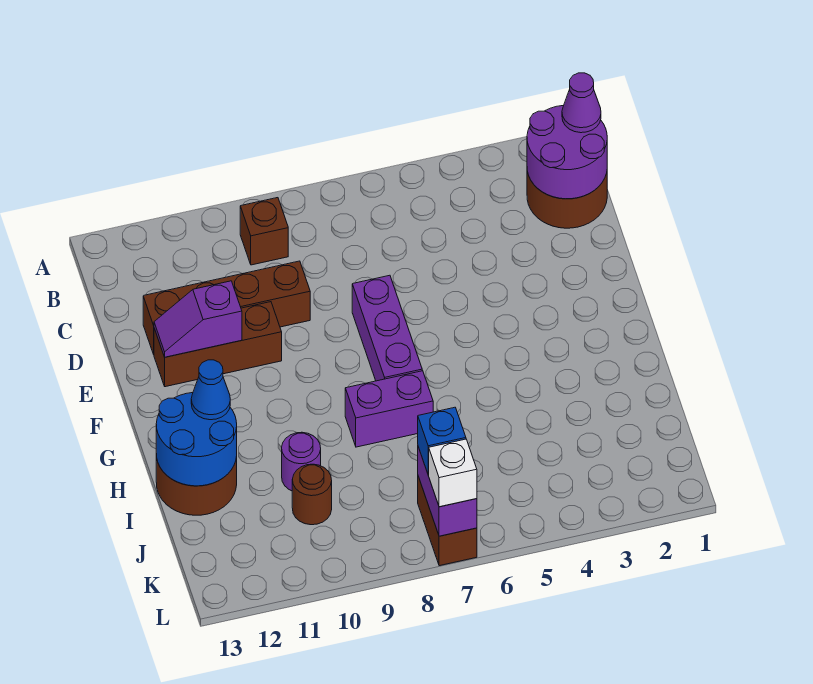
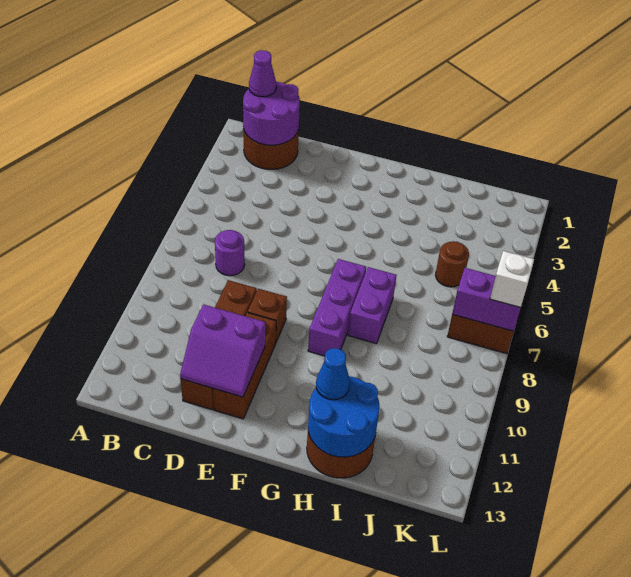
brown brick B9 level 1 -> brown brick E9 level 1
purple brick E7:G7 level 1 -> purple brick G7:G9 level 1
purple slope E11:E12 level 2 top 11 -> purple slope D11:E12 level 2 top 11
purple round brick I10 level 1 -> purple round brick C7 level 1
brown round brick J10 level 1 -> brown round brick J5 level 1
blue brick K7 level 3 -> none

